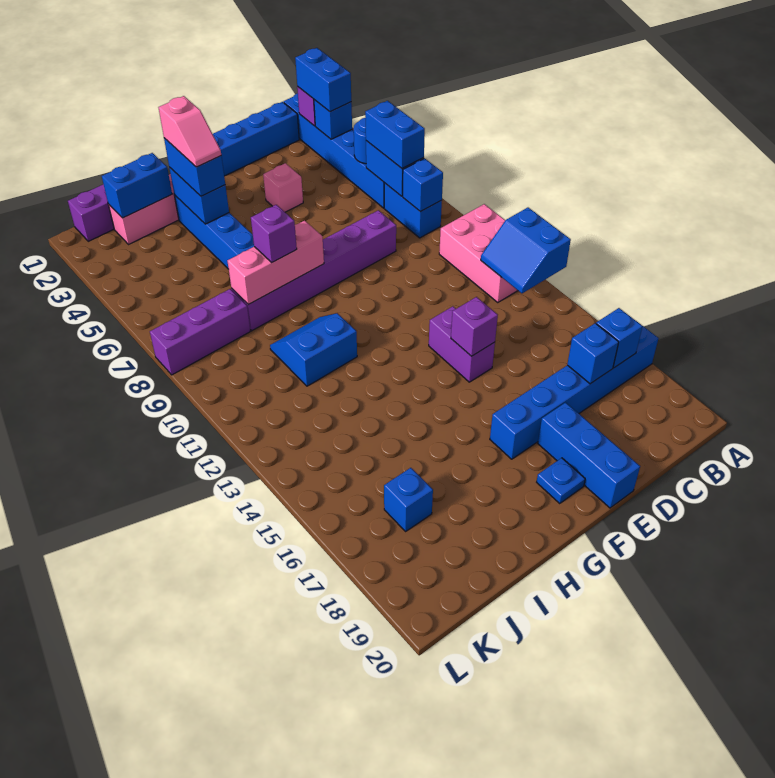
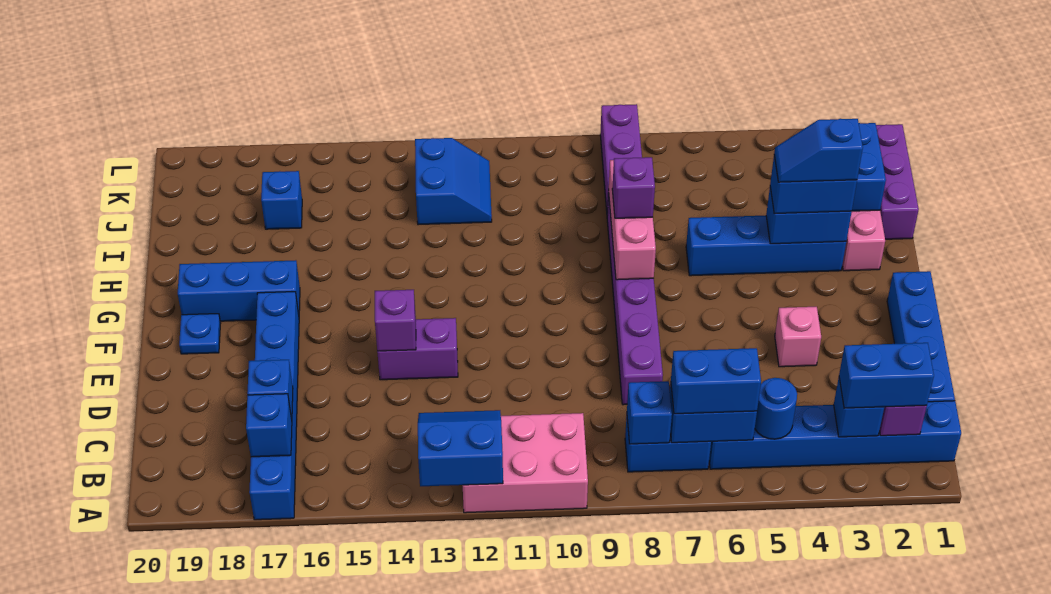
blue brick E18:E20 level 1 -> blue brick G17:G19 level 1
pink slope H3:H4 level 4 top 3 -> blue slope H3:H4 level 4 top 3
blue slope H10:I11 level 1 top 11 -> blue slope J12:K13 level 1 top 13

